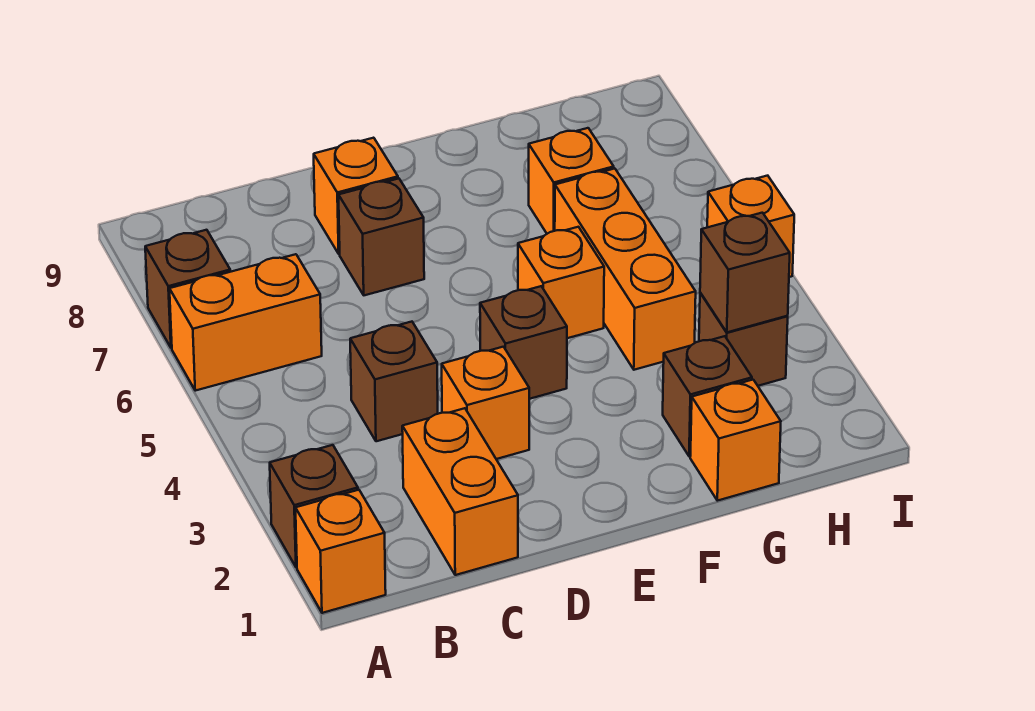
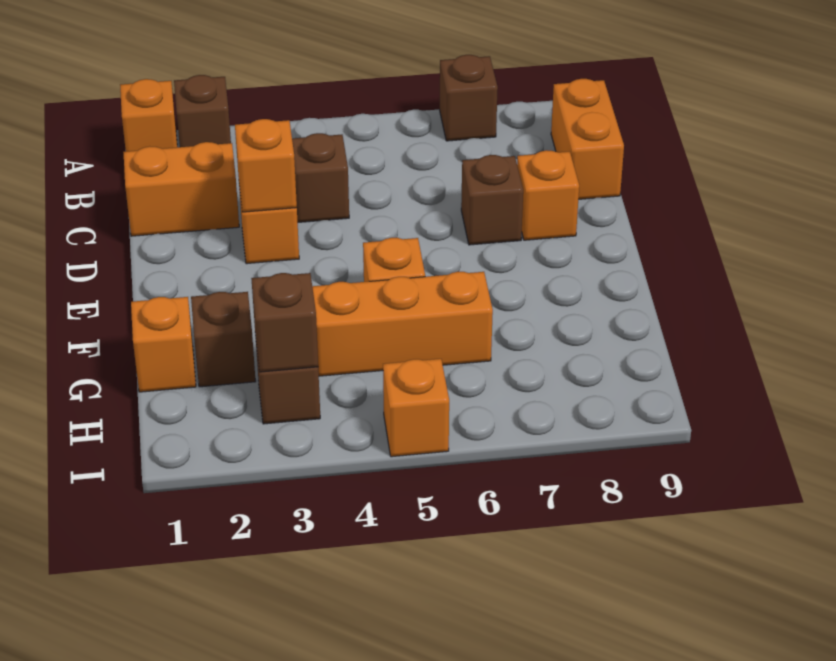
orange brick A6:B6 level 1 -> orange brick B9:C9 level 1
brown brick E4 level 1 -> none
orange brick G7 level 1 -> orange brick D3 level 2

